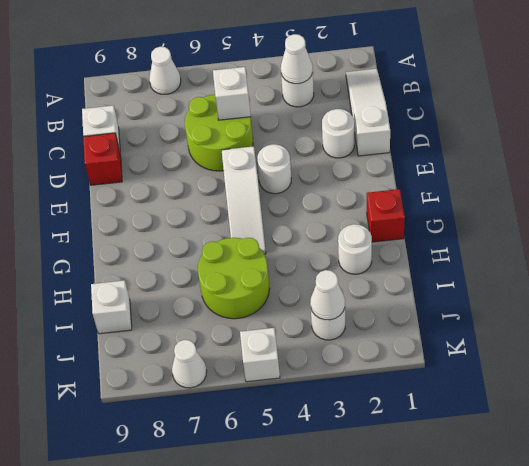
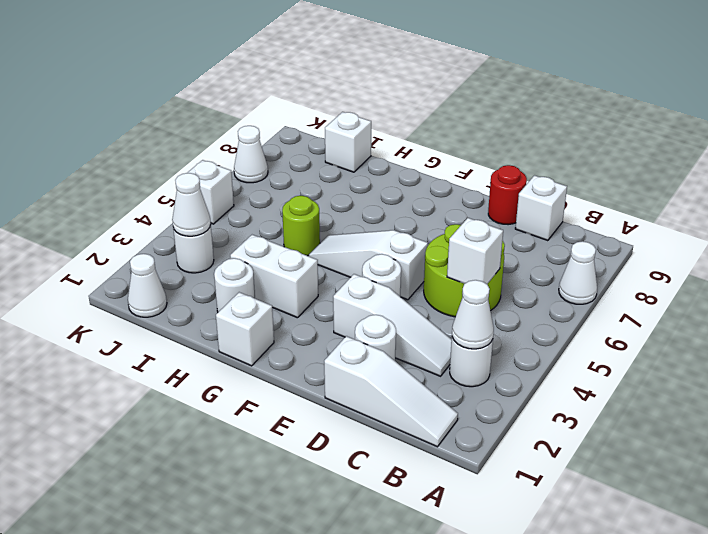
none -> white slope C3:E3 level 1 top E
red brick D9 level 1 -> red round brick D9 level 1
red brick G1 level 1 -> white brick G1 level 1
none -> white brick G3:H3 level 1
lime round brick H5:I6 level 1 -> lime round brick H5 level 1
none -> white cone J1 level 1

